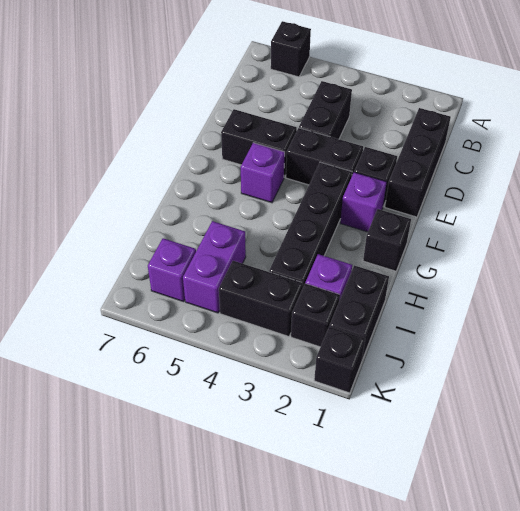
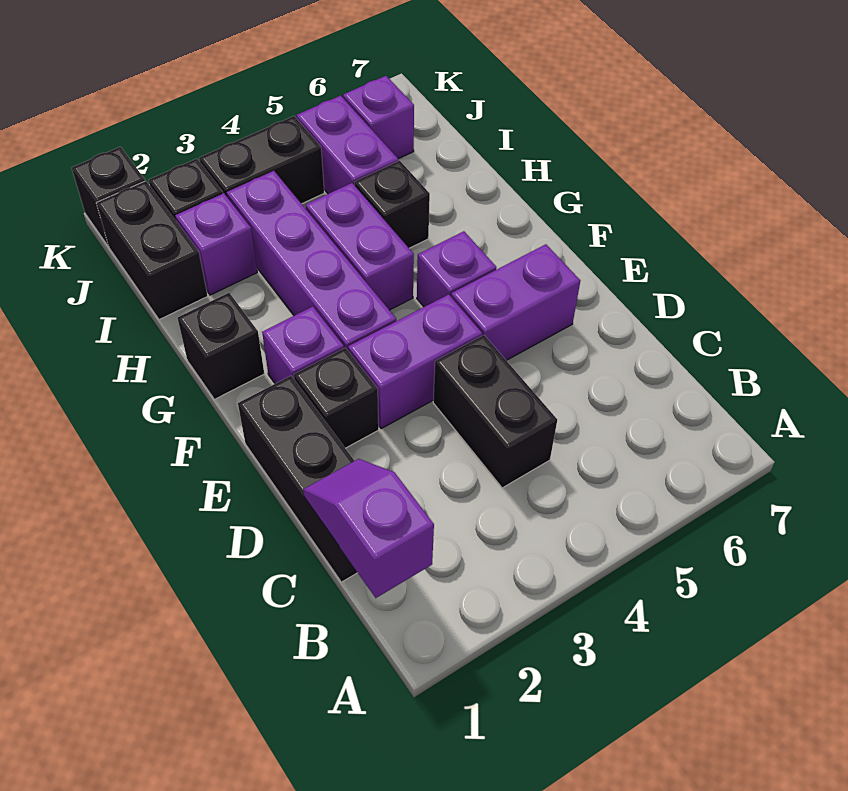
black brick A6 level 1 -> black brick H5 level 1
none -> purple slope B1:C1 level 2 top B
black brick E3:E4 level 1 -> purple brick E3:E4 level 1
black brick E5:E6 level 1 -> purple brick E5:E6 level 1
black brick F3:I3 level 1 -> purple brick F3:I3 level 1
none -> purple brick G4:H4 level 1

